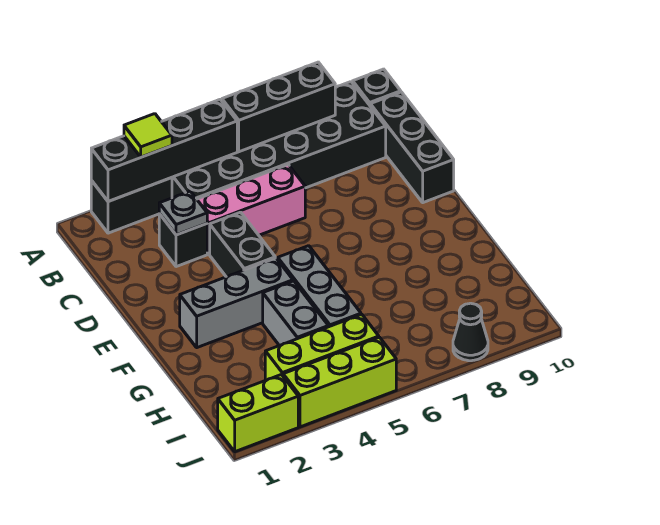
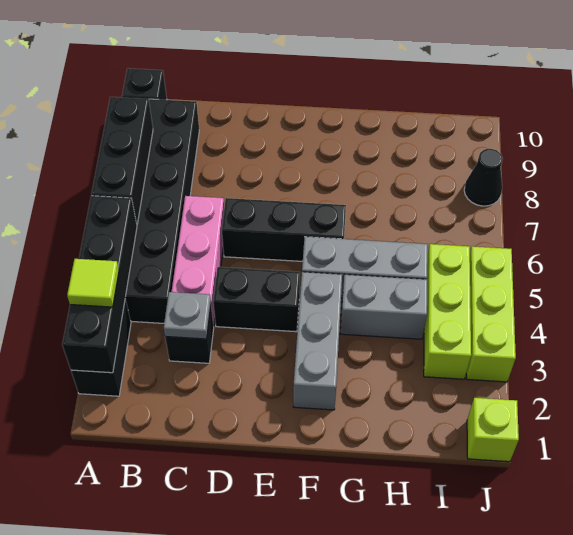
black brick B10:D10 level 1 -> black brick D6:F6 level 1
lime brick J1:J2 level 1 -> lime brick J1 level 1

